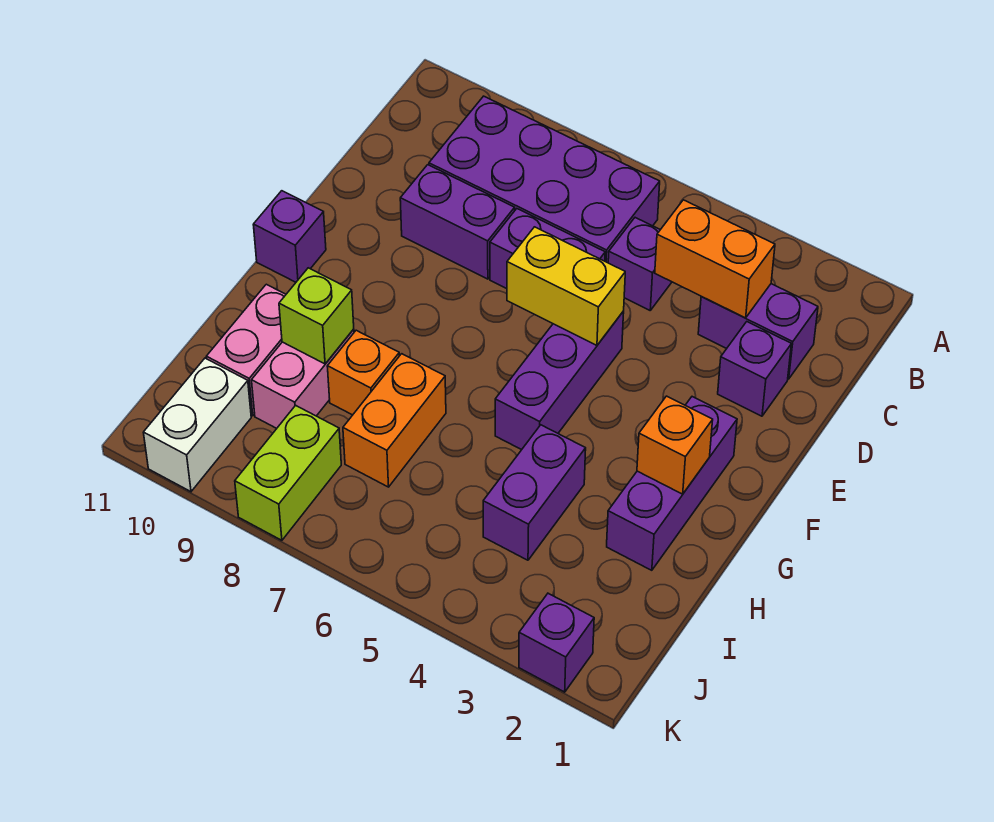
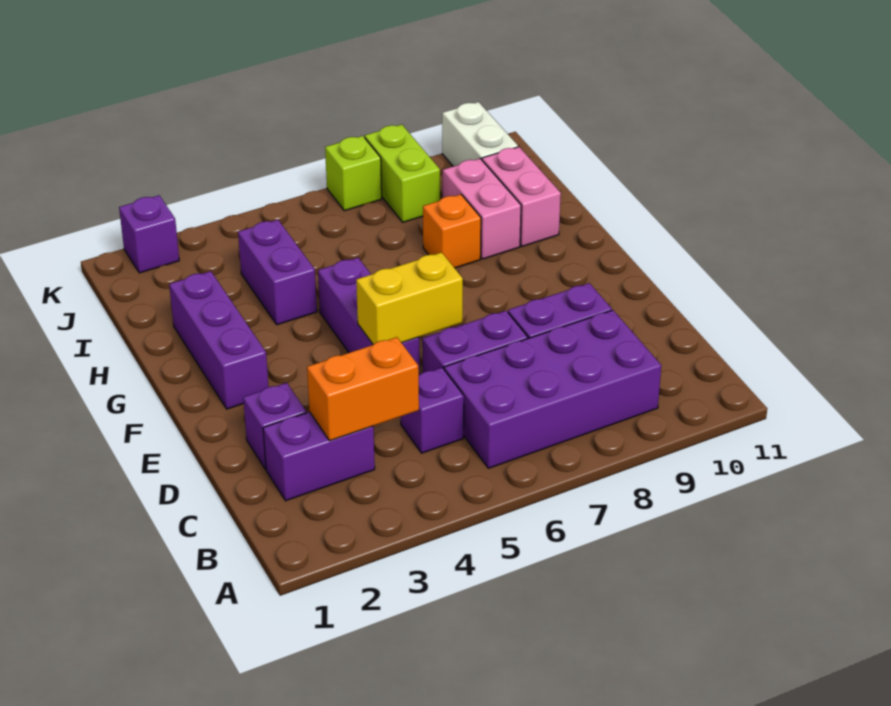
purple brick F11 level 1 -> none
orange brick G2 level 2 -> none
orange brick H7:I7 level 1 -> none
lime brick H9 level 2 -> lime brick K7 level 1

